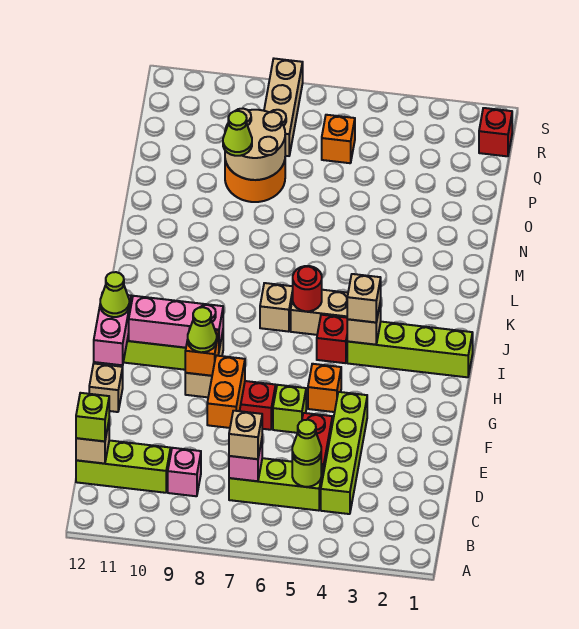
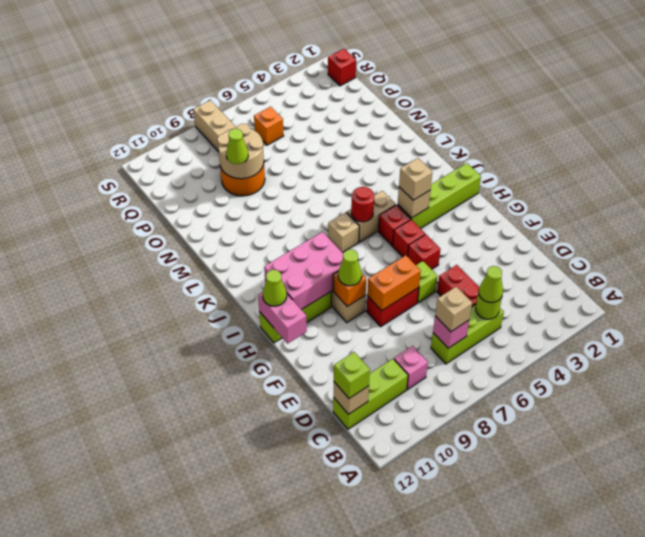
lime brick C4:F4 level 1 -> none
orange brick E8:F8 level 2 -> orange brick F7:F8 level 2
tan brick F12 level 1 -> none
orange brick G5 level 1 -> red brick G5 level 1
none -> red brick H5 level 1
pink brick H9:H11 level 2 -> pink brick H9:I11 level 2

